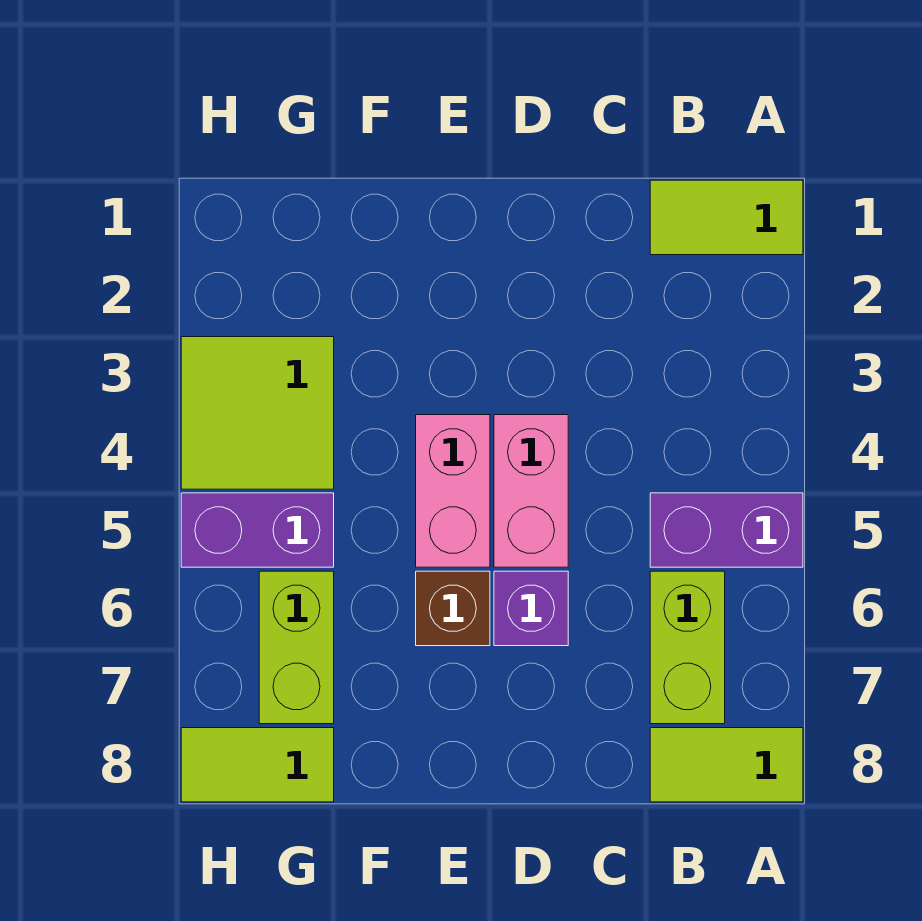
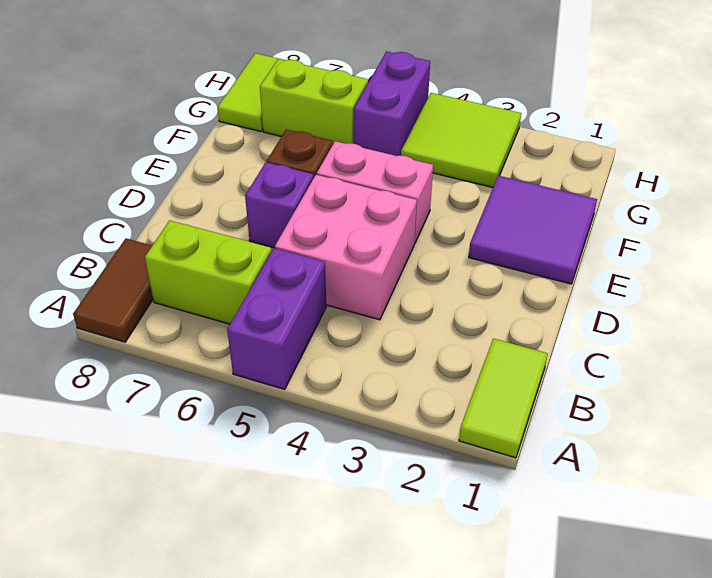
lime tile A8:B8 level 1 -> brown tile A8:B8 level 1
pink brick D4:D5 level 1 -> pink brick C4:D5 level 1
none -> purple tile E1:F2 level 1

